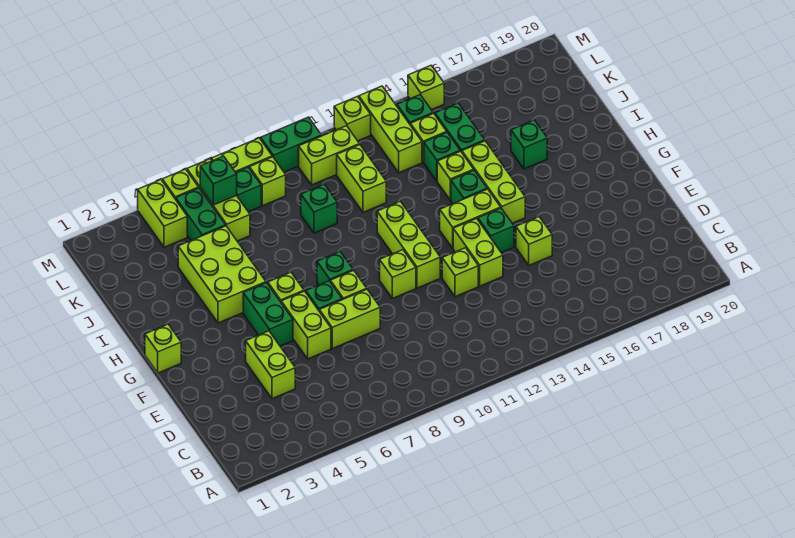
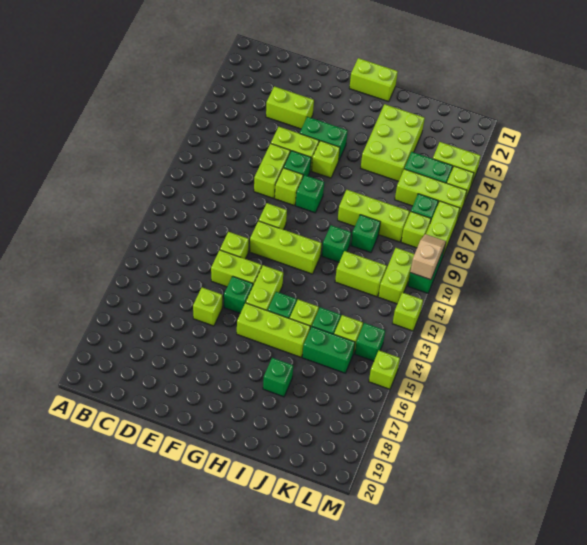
lime brick G1 level 1 -> lime brick G1:H1 level 1
lime brick H4:J5 level 1 -> lime brick I3:J5 level 1
lime brick K13:M13 level 1 -> lime brick I8:K8 level 1
green brick L6 level 2 -> green brick I10 level 1
none -> tan slope M9:M10 level 2 top 10

